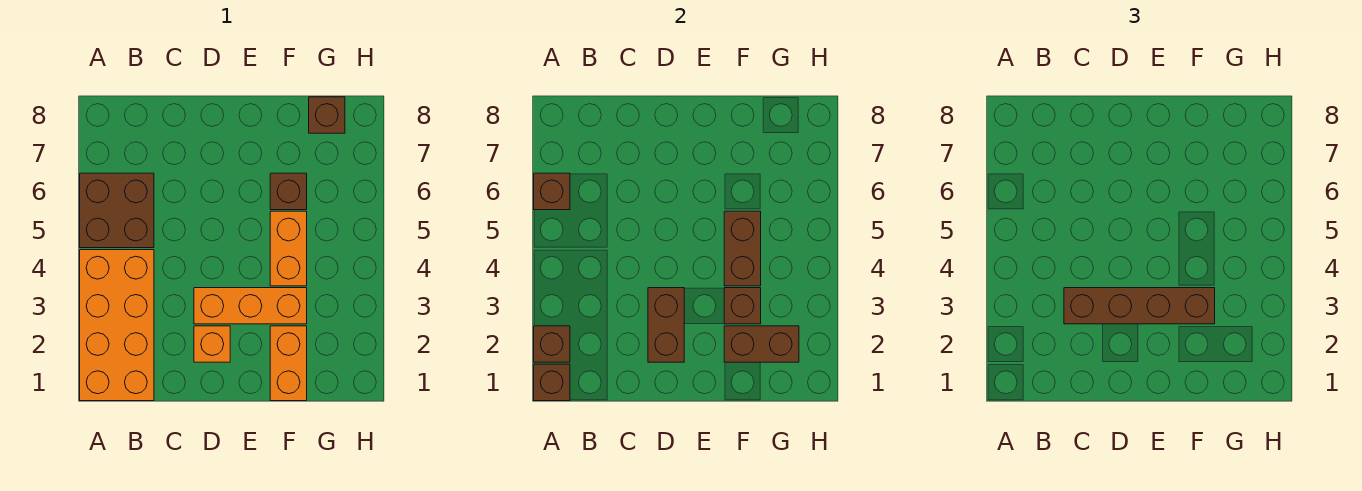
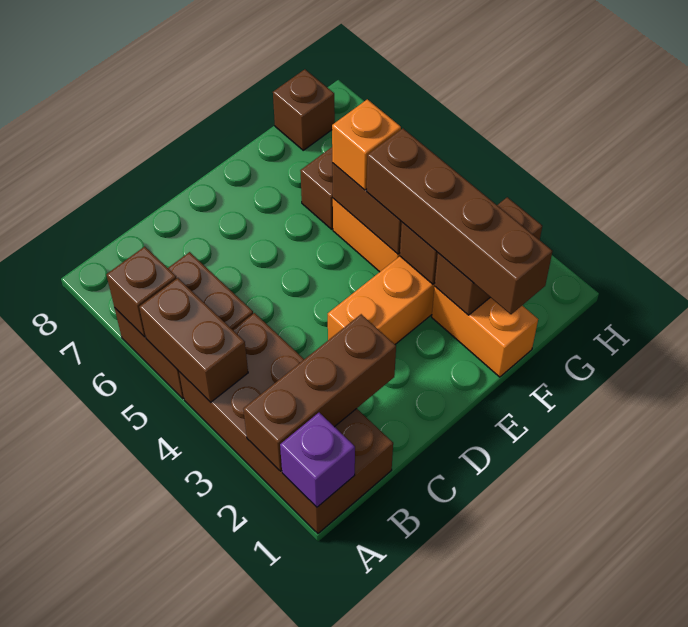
orange brick A1:B4 level 1 -> brown brick A1:B4 level 1
brown brick A1 level 2 -> purple brick A1 level 2
brown brick A2 level 2 -> brown brick A2:C2 level 2
brown brick C3:F3 level 3 -> brown brick F1:F4 level 3
orange brick D2 level 1 -> orange brick F5 level 3
brown brick D2:D3 level 2 -> brown brick A4:A5 level 2

